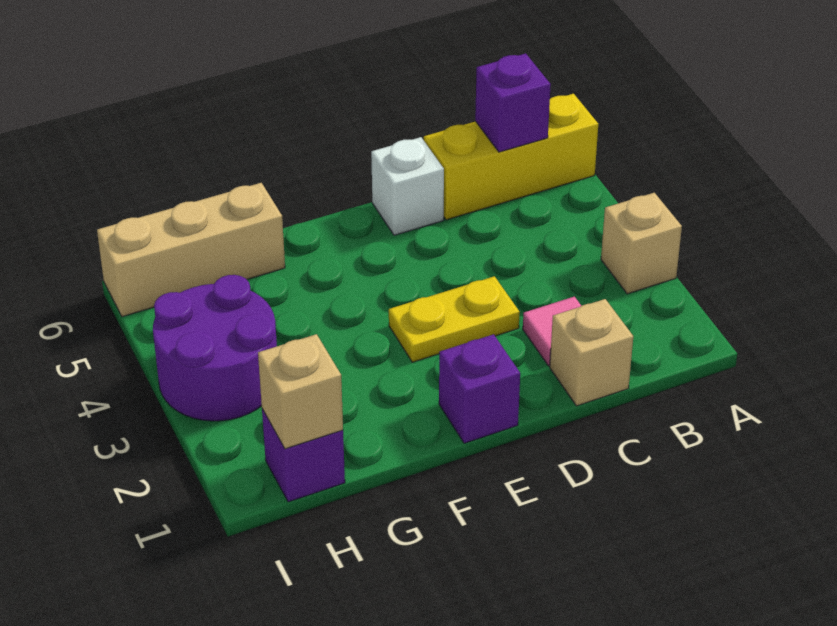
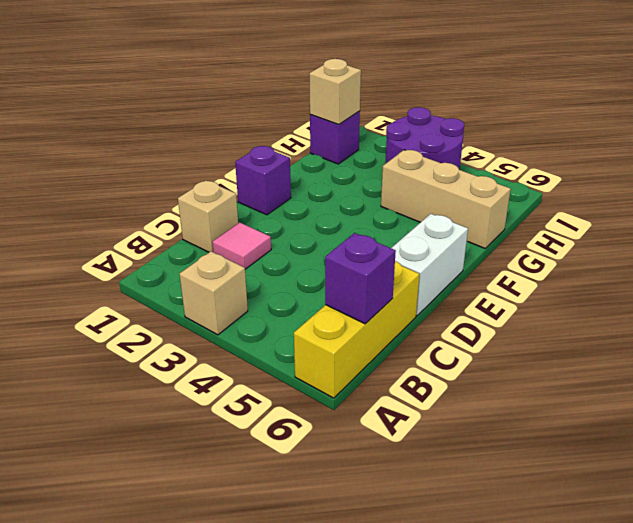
yellow plate D3:E3 level 1 -> none
white brick D6 level 1 -> white brick D6:E6 level 1
tan brick G6:I6 level 1 -> tan brick G4:G6 level 1

